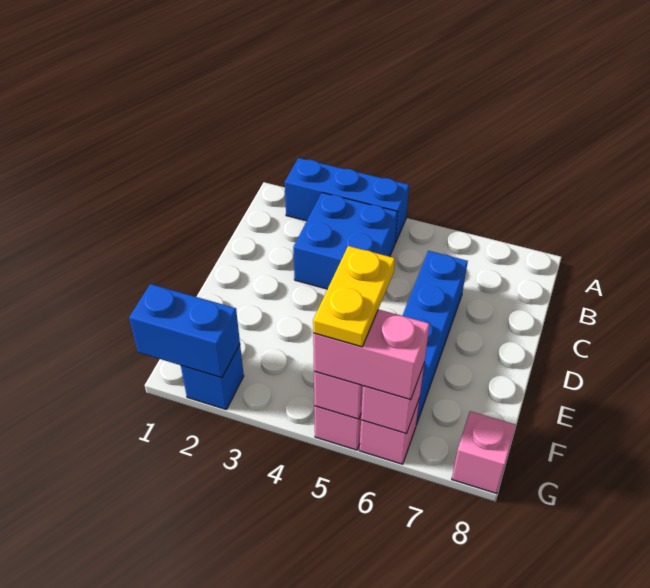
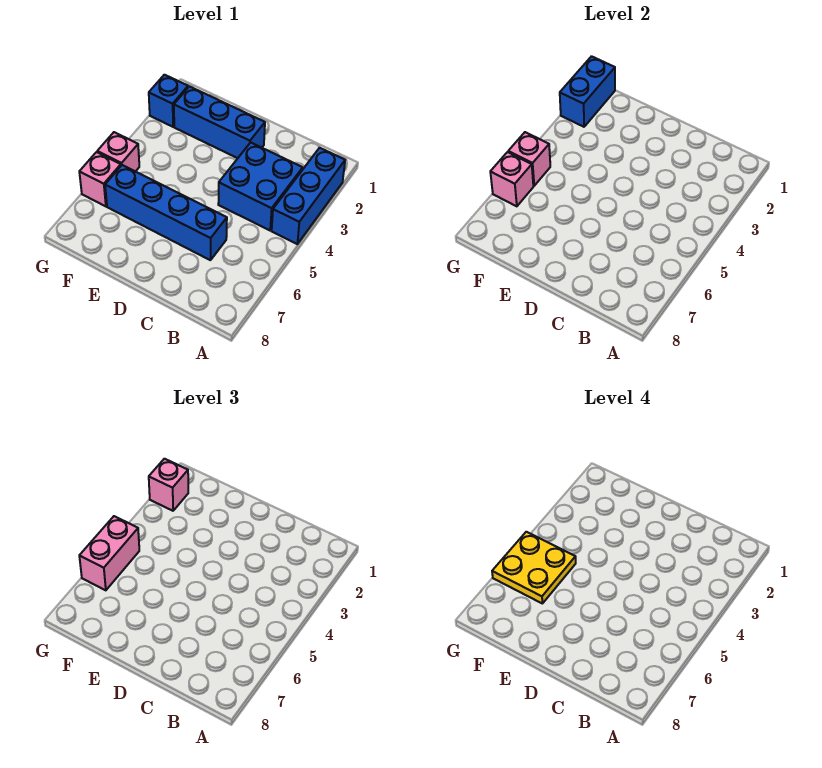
none -> blue brick D2:F2 level 1
yellow plate F5:G5 level 4 -> yellow plate F5:G6 level 4
pink brick G8 level 1 -> pink brick G2 level 3

